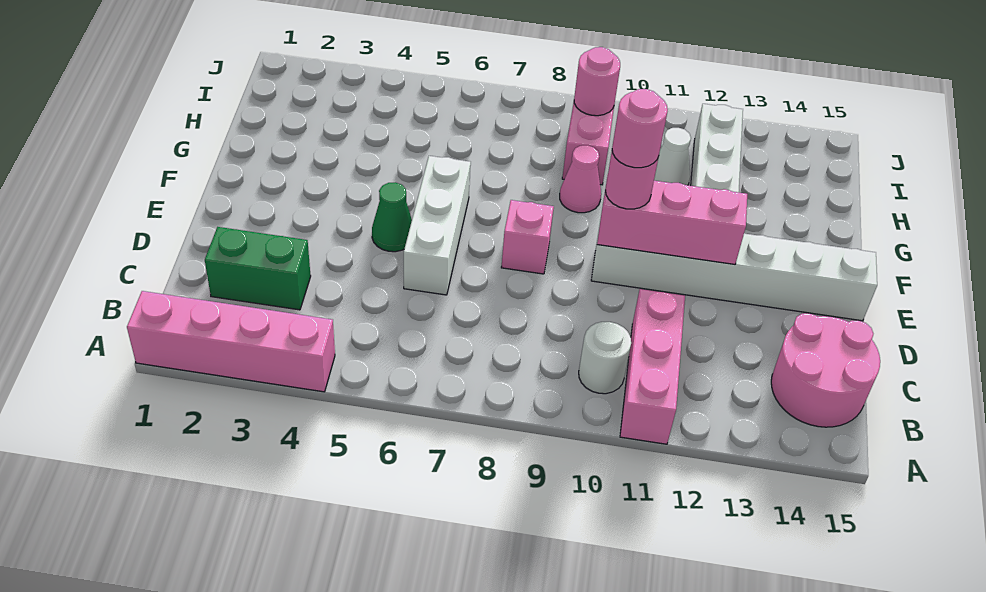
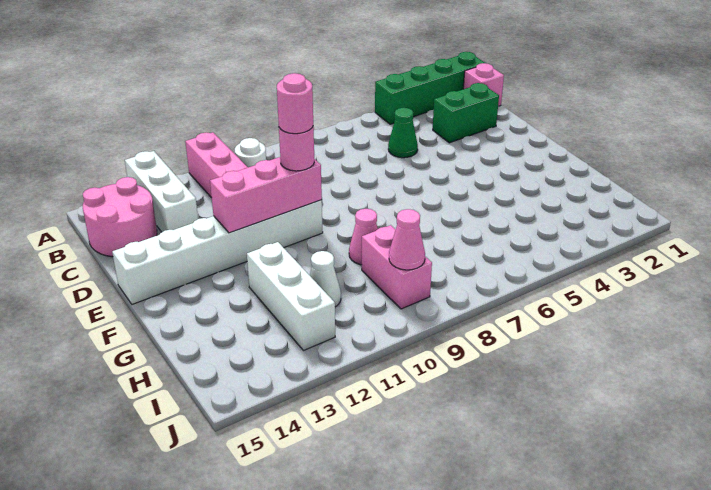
pink brick A1:A4 level 1 -> green brick A1:A4 level 1
white brick D6:F6 level 1 -> white brick A13:C13 level 1
green cone E5 level 1 -> green cone C5 level 1
pink brick E8 level 1 -> pink brick B1 level 1
pink round brick I9 level 2 -> pink cone I9 level 2

